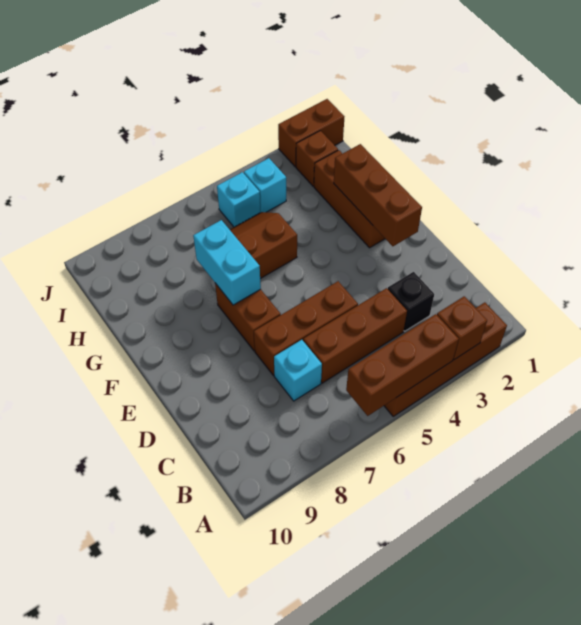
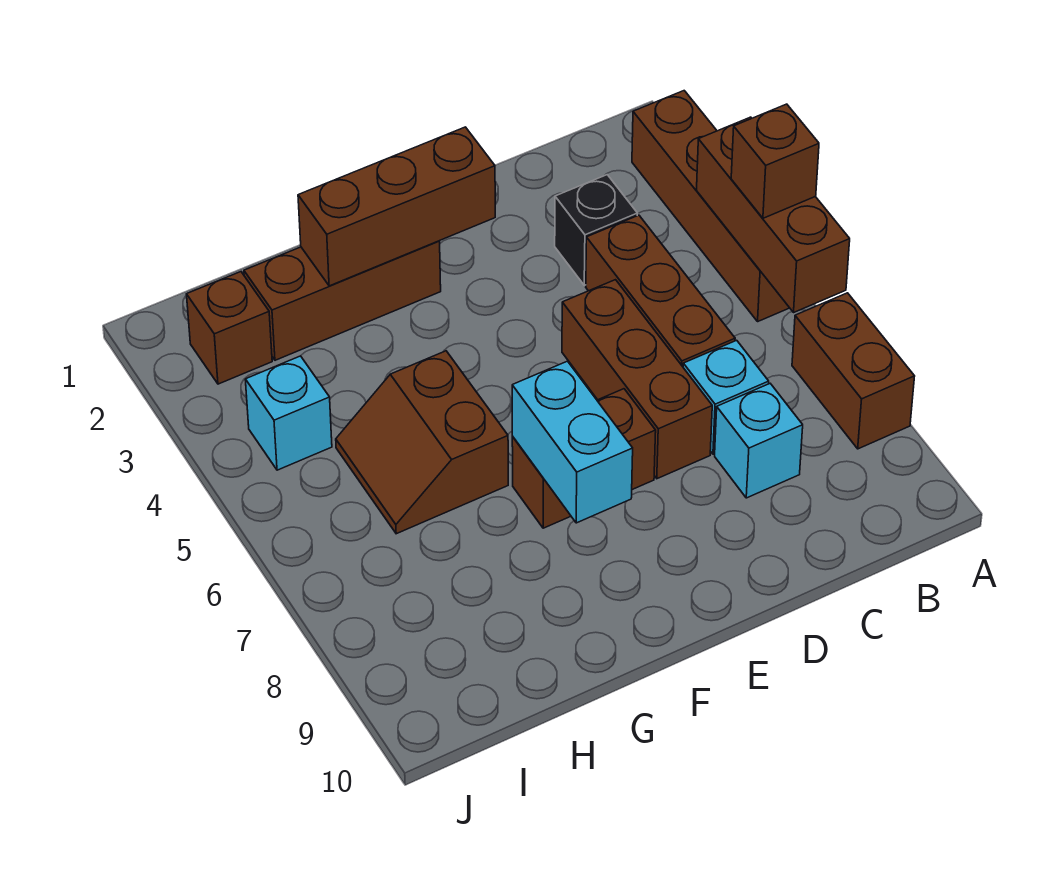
brown brick A3 level 2 -> brown brick A5 level 3
cyan brick F7:G7 level 2 -> cyan brick F7:F8 level 2
cyan brick I5 level 1 -> cyan brick C8 level 1
brown brick J1:J2 level 1 -> brown brick A7:A8 level 1

